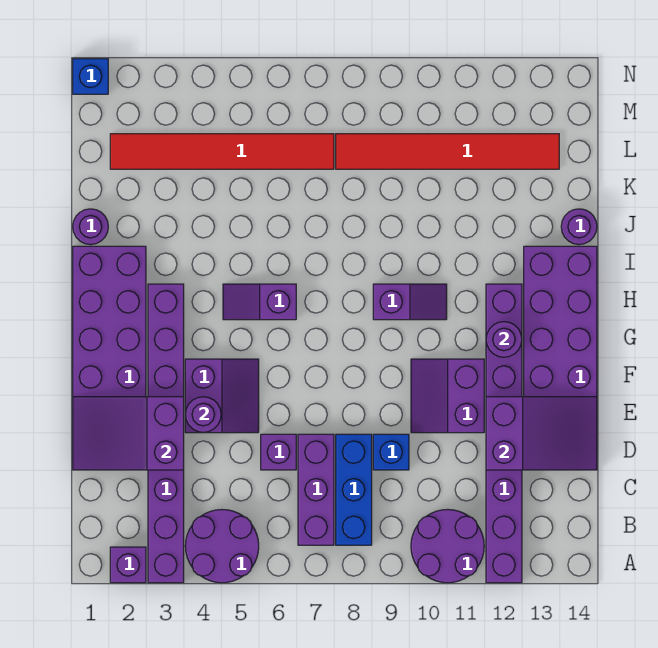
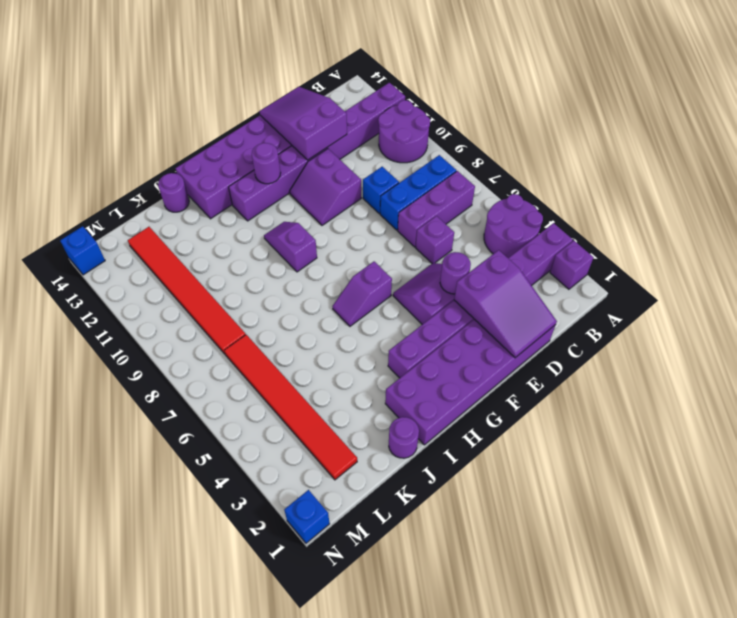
purple slope E10:F11 level 1 top 11 -> purple slope E10:F11 level 1 top E
purple slope H5:H6 level 1 top 6 -> purple slope G6:H6 level 1 top G
none -> blue brick N14 level 1

